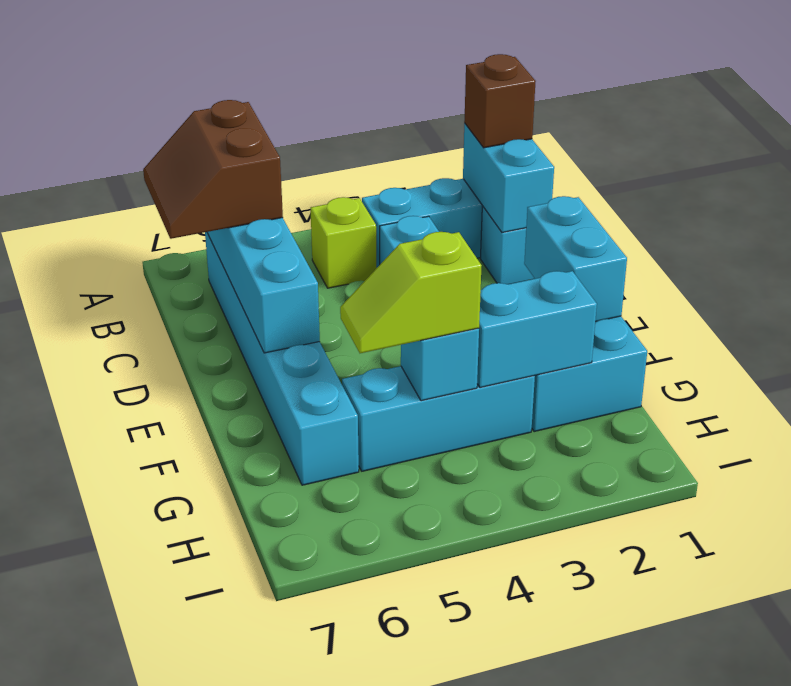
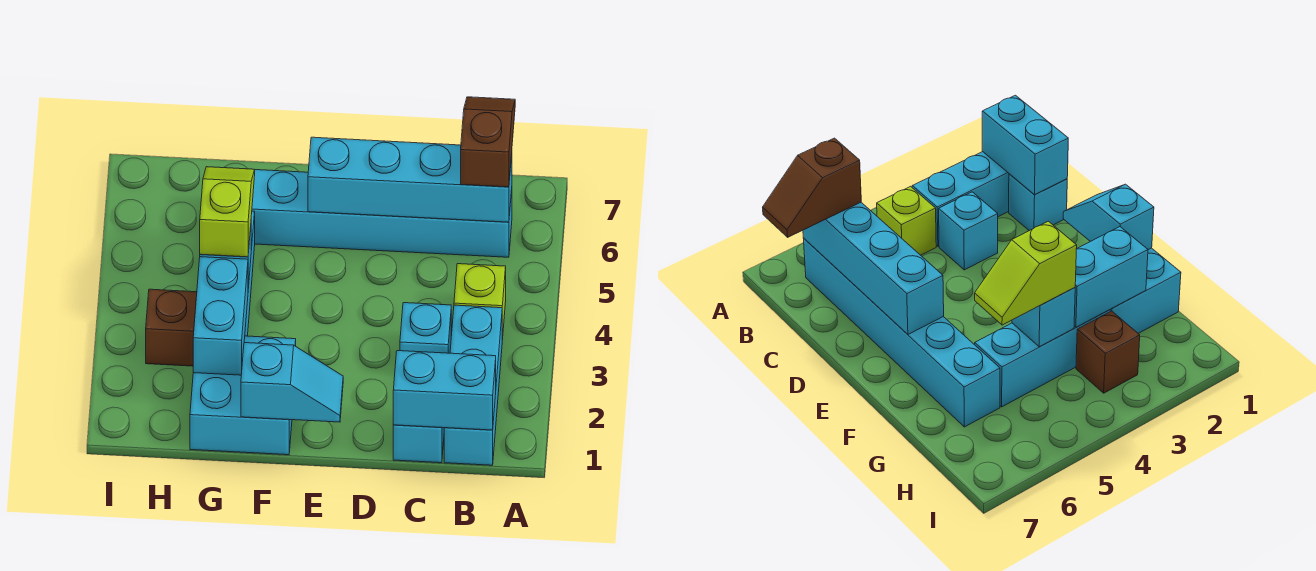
brown brick B1 level 3 -> brown brick H3 level 1
brown slope B6:C7 level 3 top 6 -> brown slope B6:B7 level 3 top 6
cyan brick E1:F1 level 2 -> cyan slope E1:F1 level 2 top F

